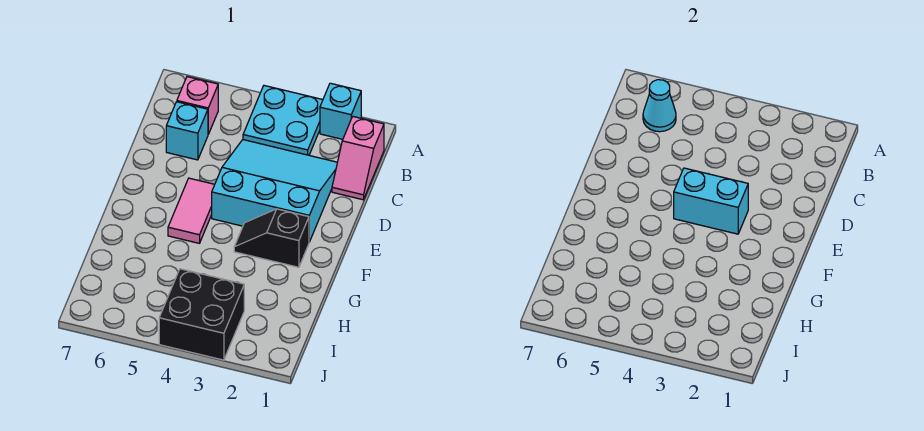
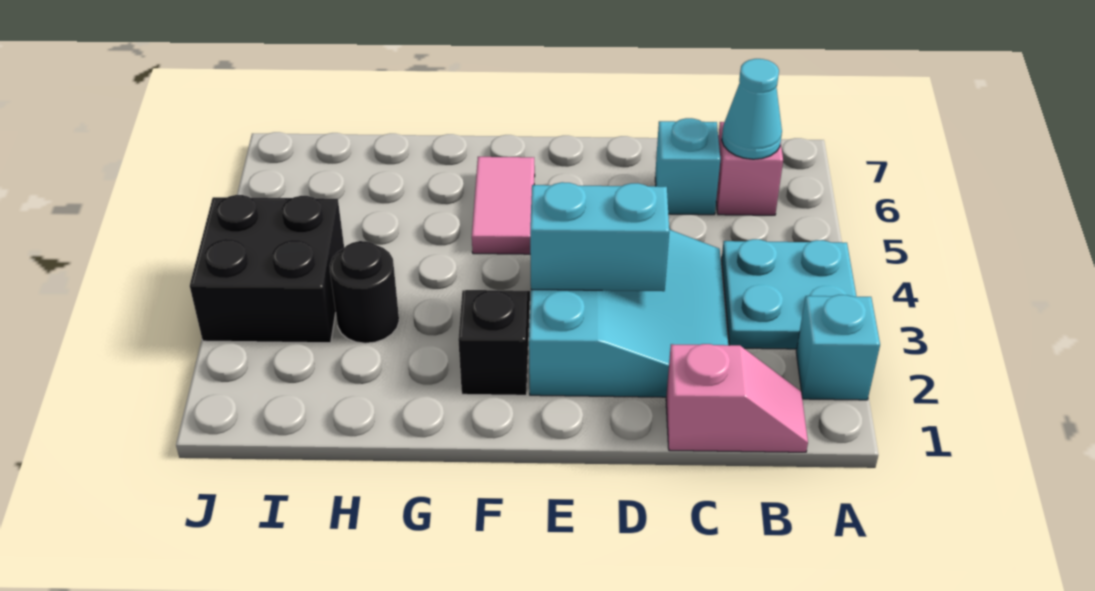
pink slope B1:C1 level 1 top B -> pink slope B1:C1 level 1 top C
cyan brick E3:E4 level 2 -> cyan brick D3:E3 level 2
pink tile E5:F5 level 1 -> pink tile F5:F6 level 1
none -> black round brick H3 level 1

